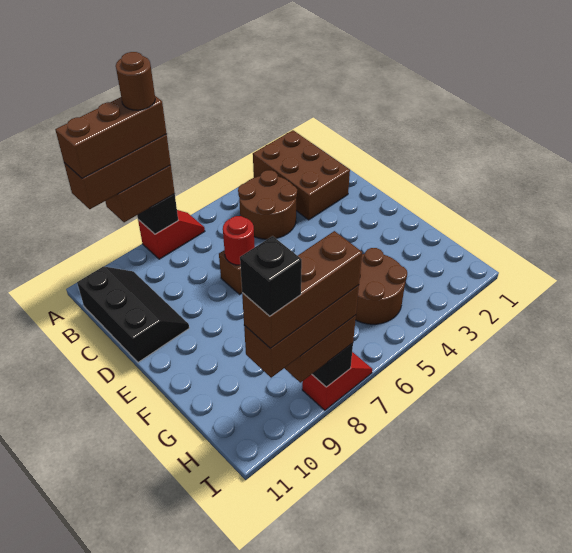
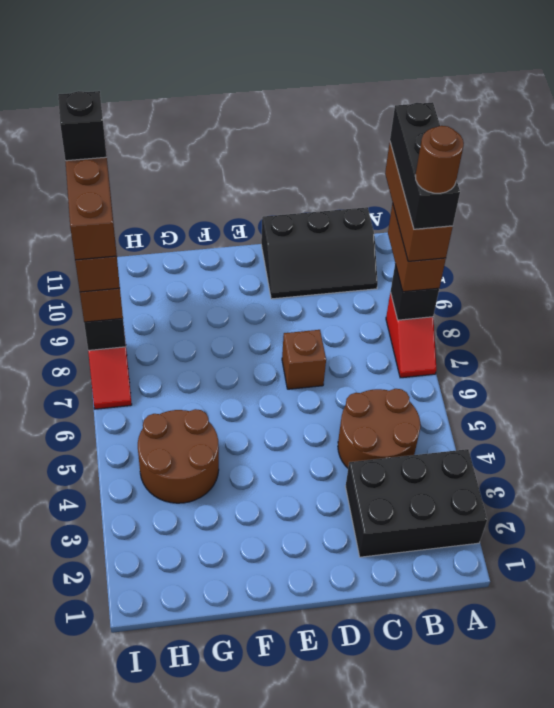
brown brick A2:C3 level 1 -> black brick A2:C3 level 1
brown brick A8:A10 level 5 -> black brick A8:A10 level 5
red round brick D7 level 2 -> none

